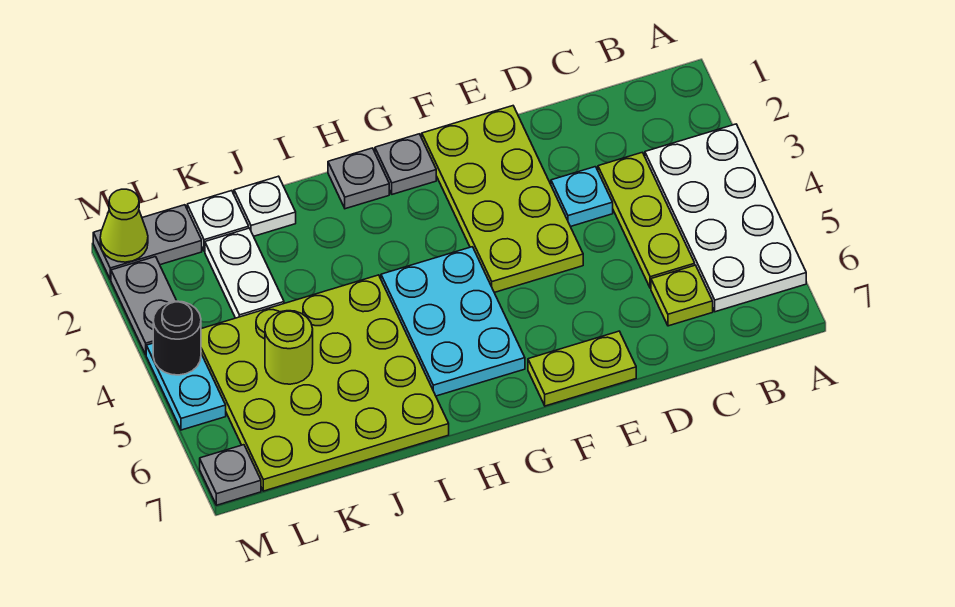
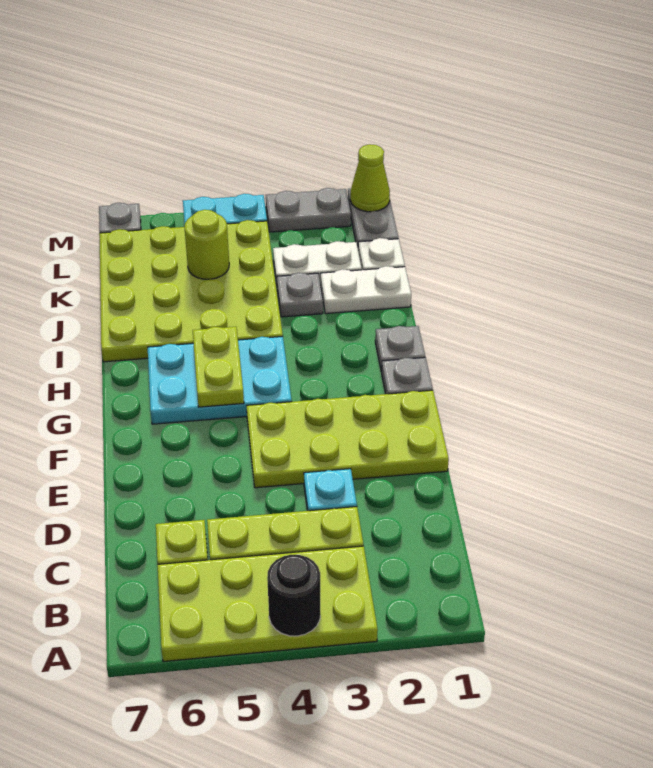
white plate A3:B6 level 1 -> lime plate A3:B6 level 1
lime plate E7:F7 level 1 -> lime plate G5:H5 level 2
white plate J1 level 1 -> white plate J1:J2 level 1
none -> grey plate J3 level 1
black round brick M4 level 2 -> black round brick A4 level 2

